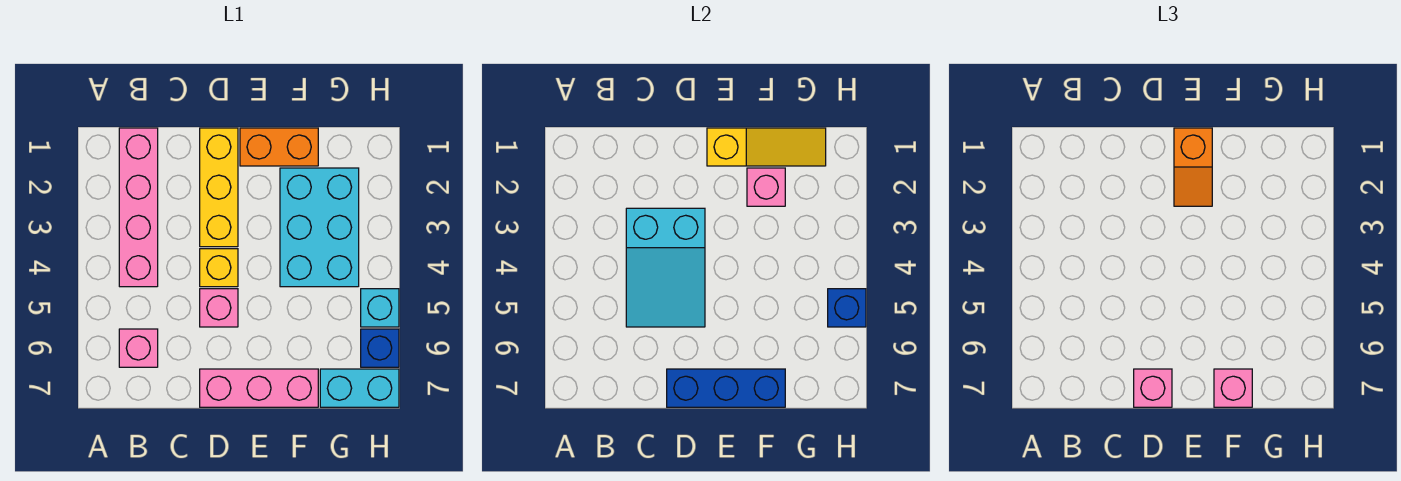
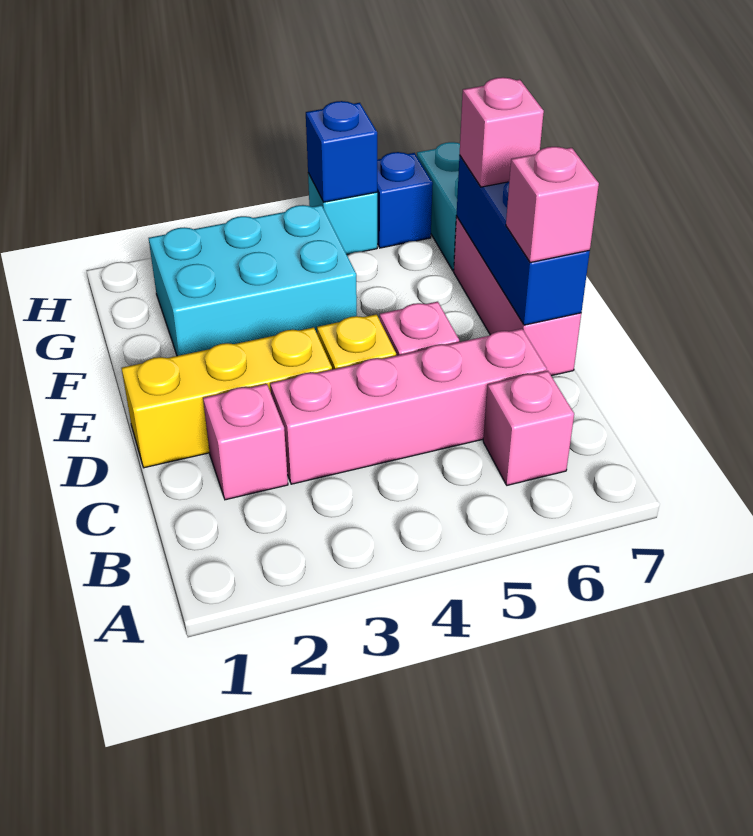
pink brick B1:B4 level 1 -> pink brick C3:C6 level 1
cyan slope C3:D5 level 2 top 3 -> none
orange brick E1:F1 level 1 -> none
yellow slope E1:G1 level 2 top E -> none
orange slope E1:E2 level 3 top 1 -> none
pink brick F2 level 2 -> pink brick C2 level 1

